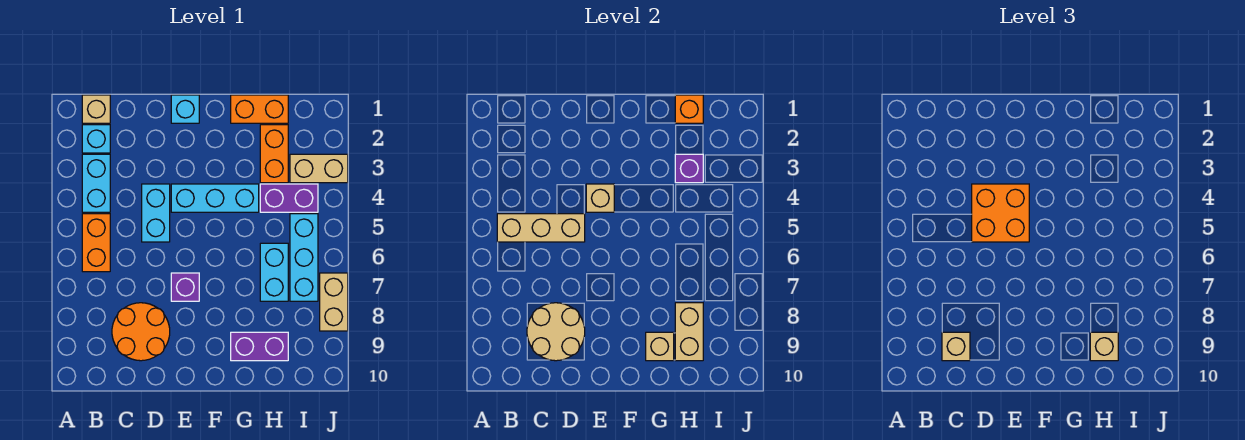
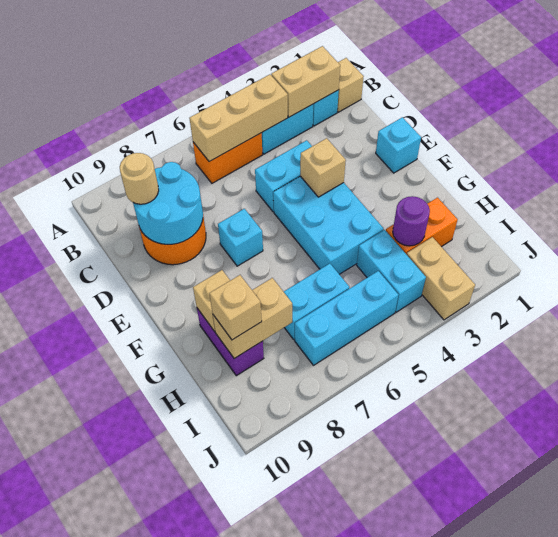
tan brick B5:D5 level 2 -> tan brick B4:B6 level 2
tan round brick C8:D9 level 2 -> cyan round brick C8:D9 level 2
tan brick C9 level 3 -> tan round brick C9 level 3
orange brick D4:E5 level 3 -> none
cyan brick E4:G4 level 1 -> cyan brick E4:G5 level 1
purple brick E7 level 1 -> cyan brick E7 level 1
orange brick G1:H1 level 1 -> none
orange brick H1 level 2 -> none
purple brick H3 level 2 -> purple round brick H3 level 2
purple brick H4:I4 level 1 -> cyan brick H4:I4 level 1
tan brick J7:J8 level 1 -> tan brick B2:B3 level 2

